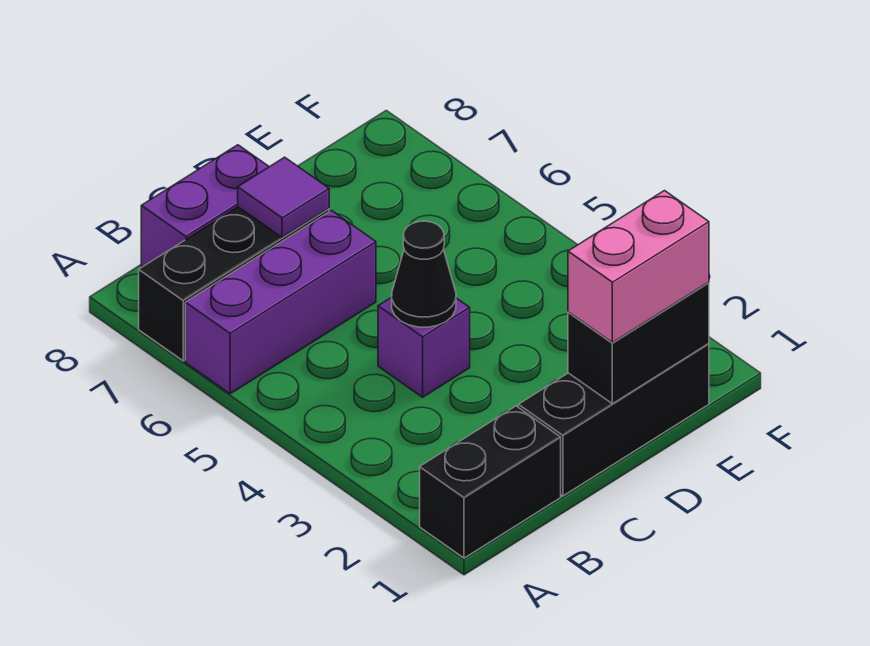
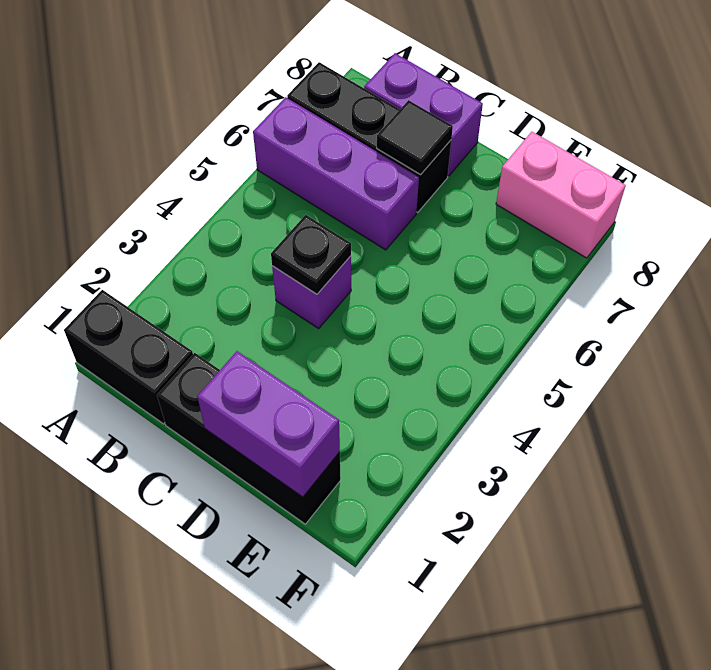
black cone C4 level 2 -> black plate C4 level 2
purple tile C7 level 2 -> black tile C7 level 2
black brick D1:E1 level 2 -> purple brick D1:E1 level 2
pink brick D1:E1 level 3 -> pink brick E8:F8 level 1

